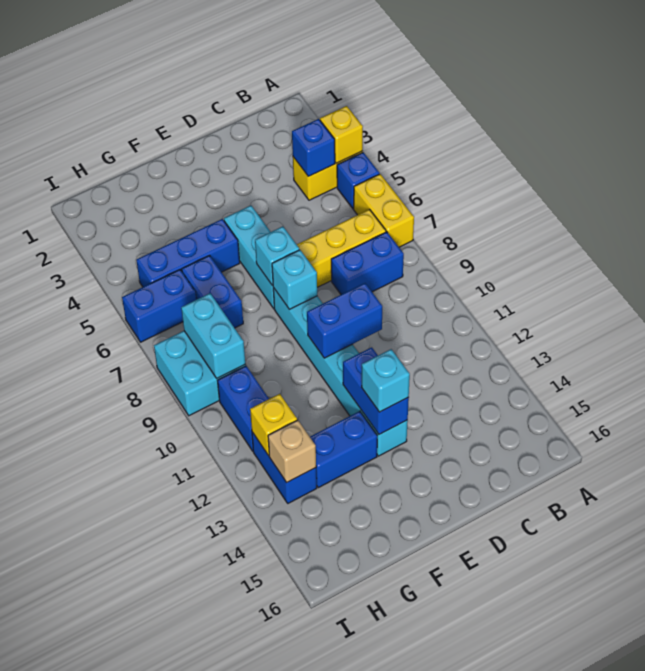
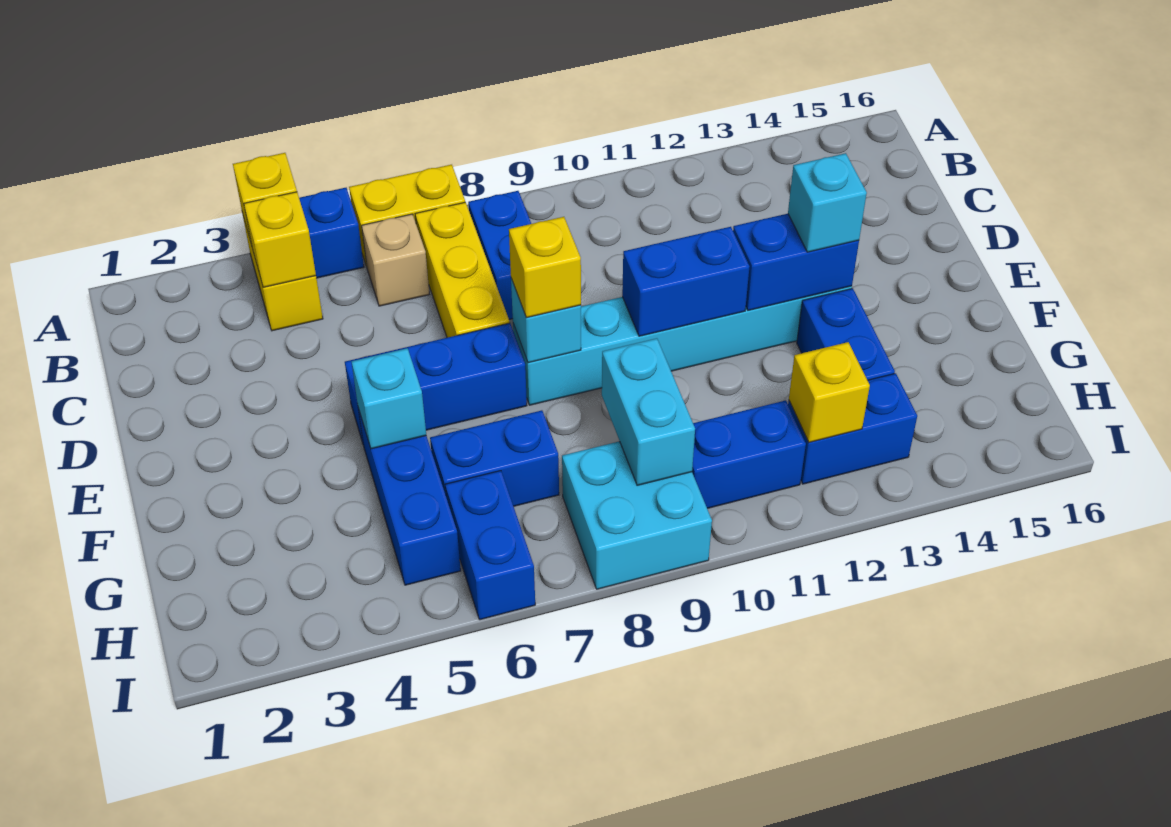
blue brick B4 level 2 -> yellow brick B4 level 2
blue brick D10:E10 level 2 -> blue brick E10:E11 level 2
cyan brick E5:E7 level 1 -> blue brick E5:E7 level 1
cyan brick E7 level 2 -> cyan brick F5 level 2
none -> yellow brick E8 level 3
cyan brick H8:H9 level 2 -> cyan brick G9:H9 level 2
tan brick H13 level 2 -> tan brick B6 level 1

